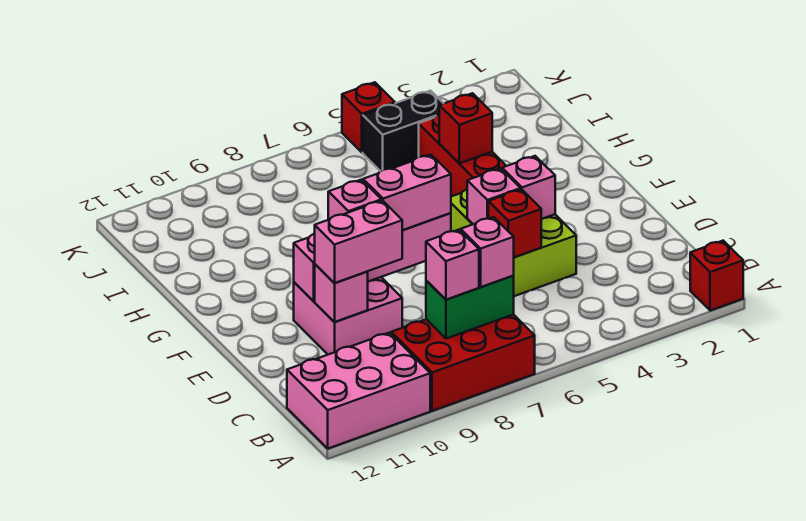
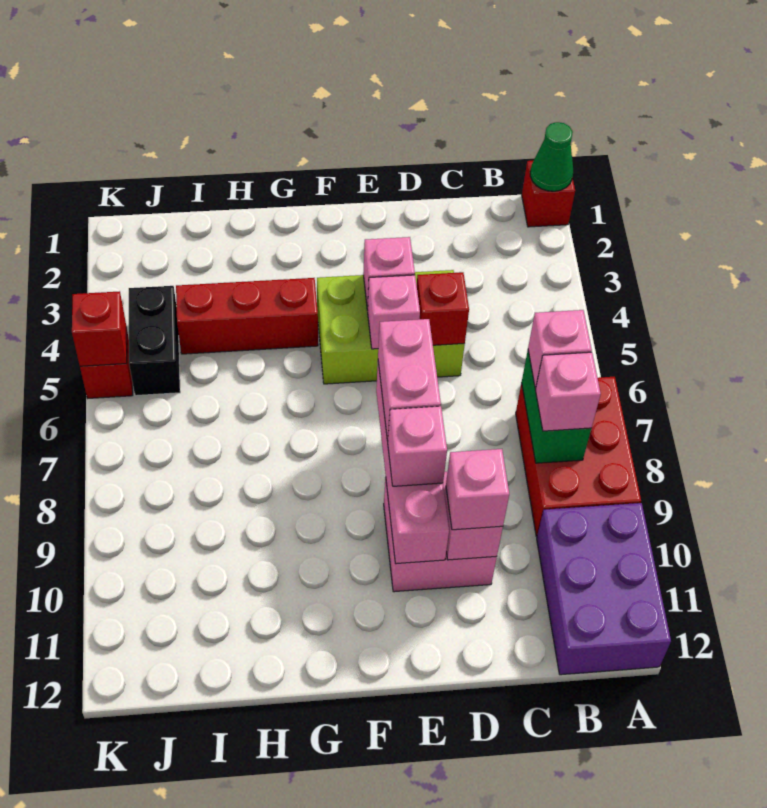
none -> green cone A1 level 2
pink brick A10:B12 level 1 -> purple brick A10:B12 level 1
pink brick D9:D10 level 3 -> pink brick D10 level 3
red brick H4 level 2 -> red brick K5 level 2

